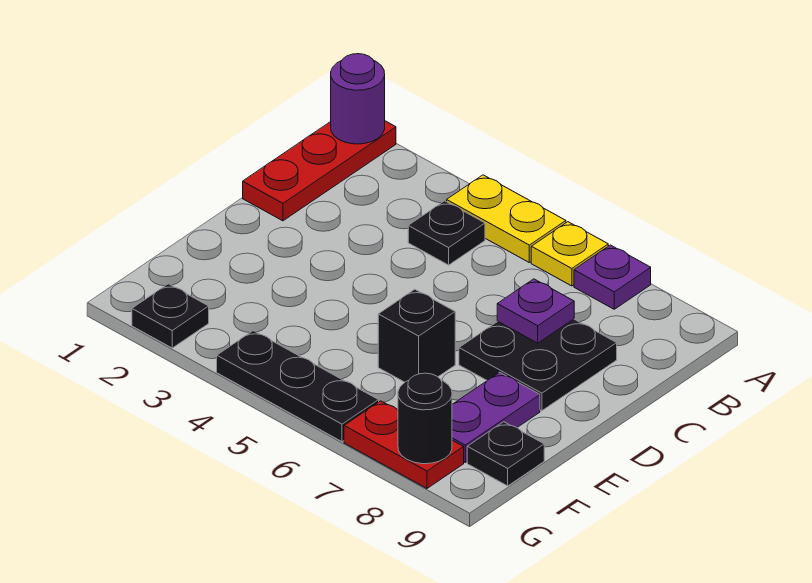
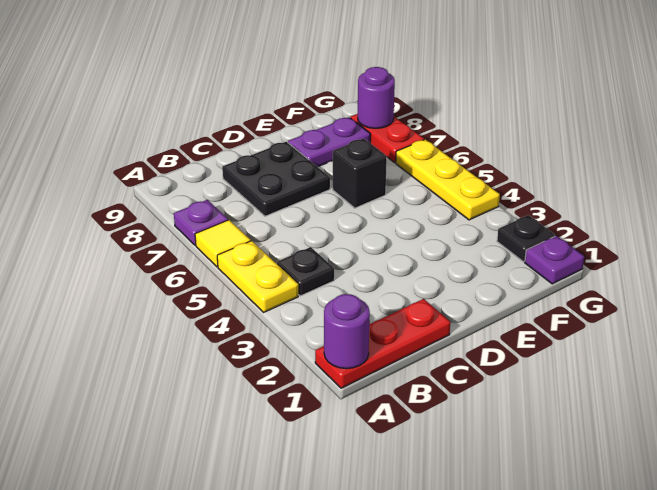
yellow plate A6 level 1 -> yellow tile A6 level 1
purple plate C7 level 2 -> purple plate G1 level 1
black plate F9 level 1 -> none
black plate G4:G6 level 1 -> yellow plate G4:G6 level 1
black round brick G8 level 2 -> purple round brick G8 level 2

